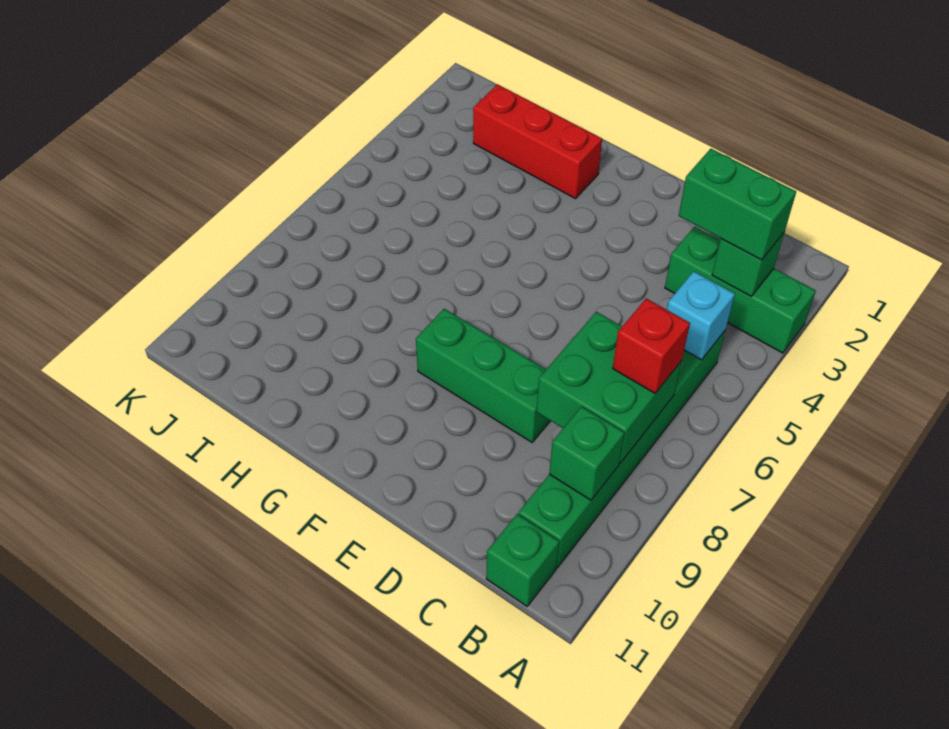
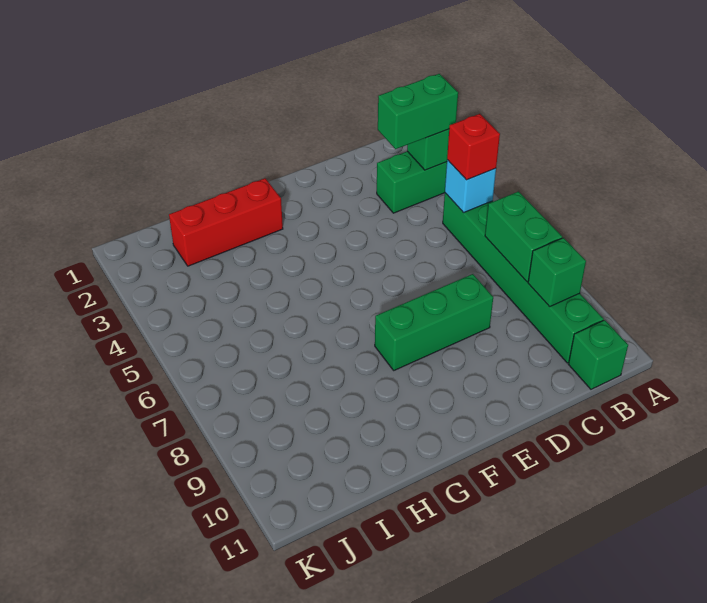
green brick B7:C8 level 2 -> green brick B7:B8 level 2
red brick B7 level 3 -> red brick B5 level 3

